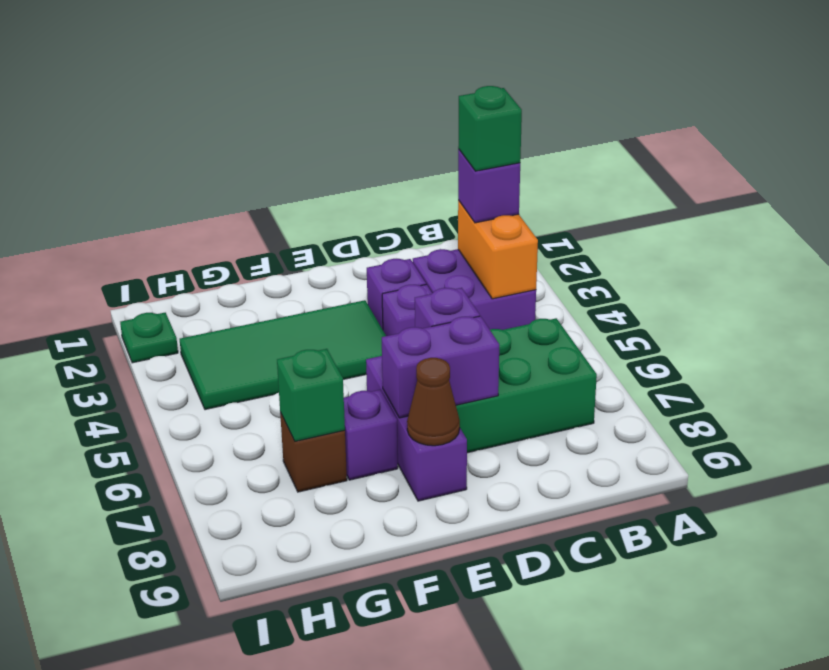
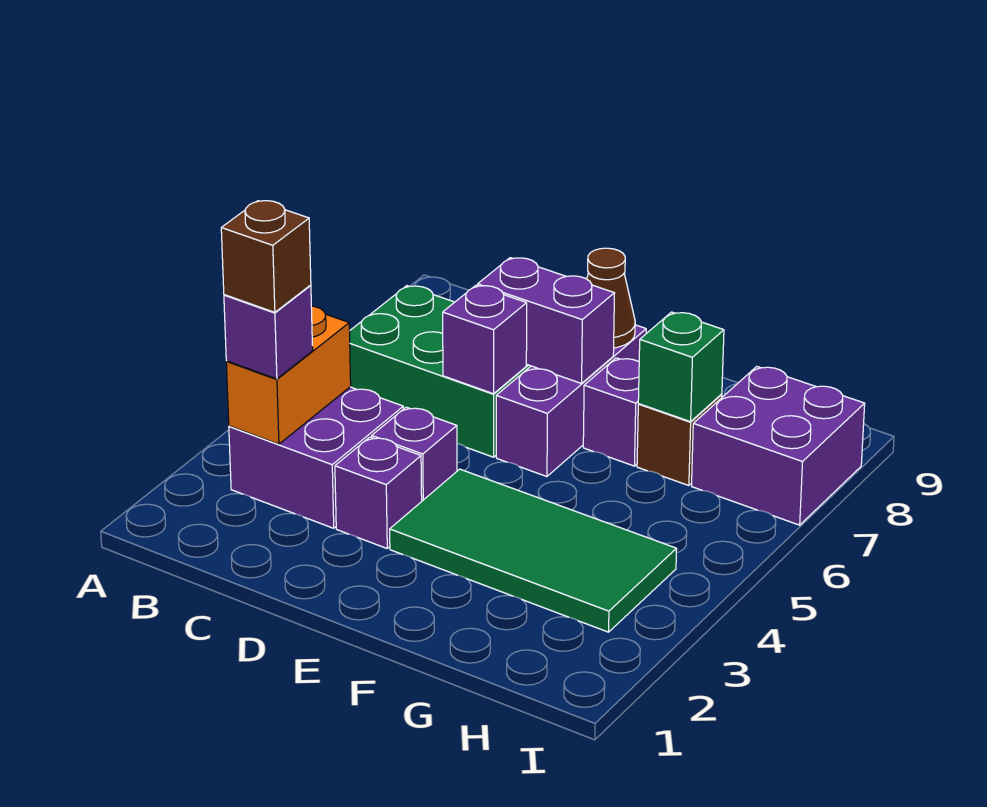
green brick B3 level 4 -> brown brick B3 level 4
none -> purple brick H7:I8 level 1
green plate I2 level 1 -> none

